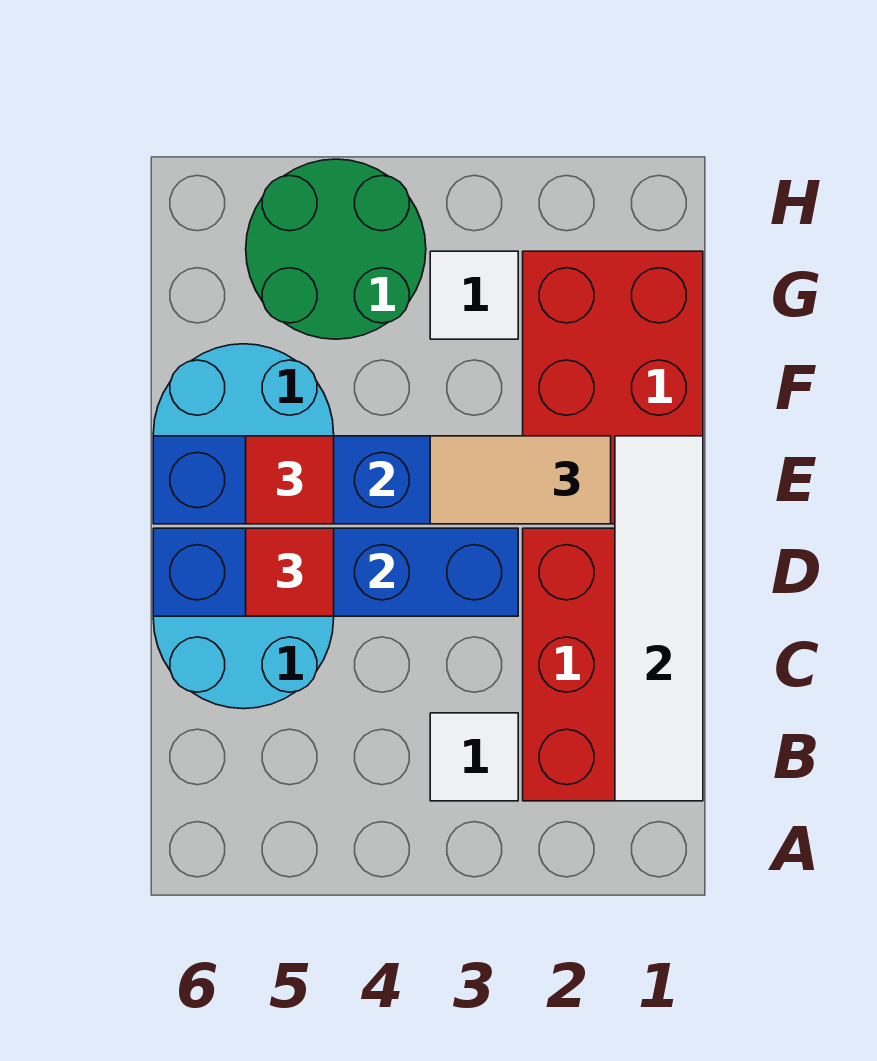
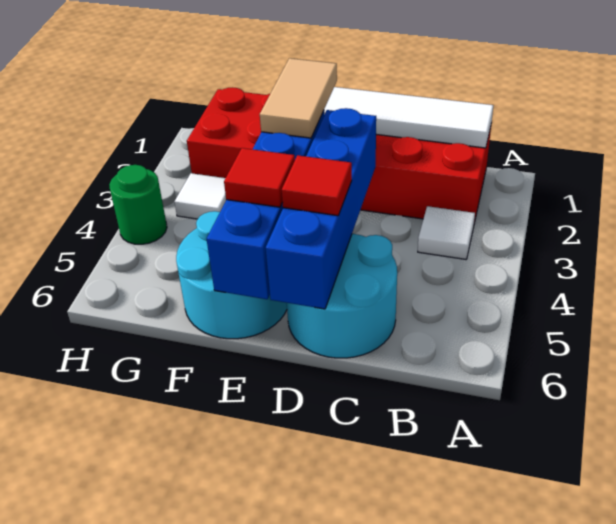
green round brick G4:H5 level 1 -> green round brick H4 level 1

